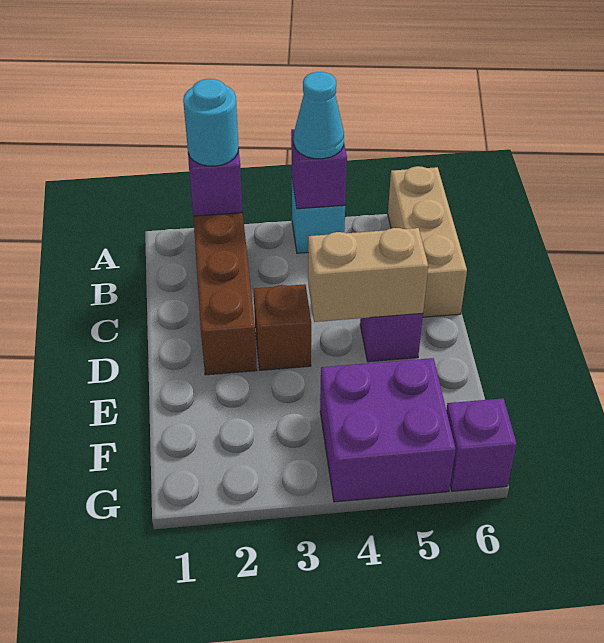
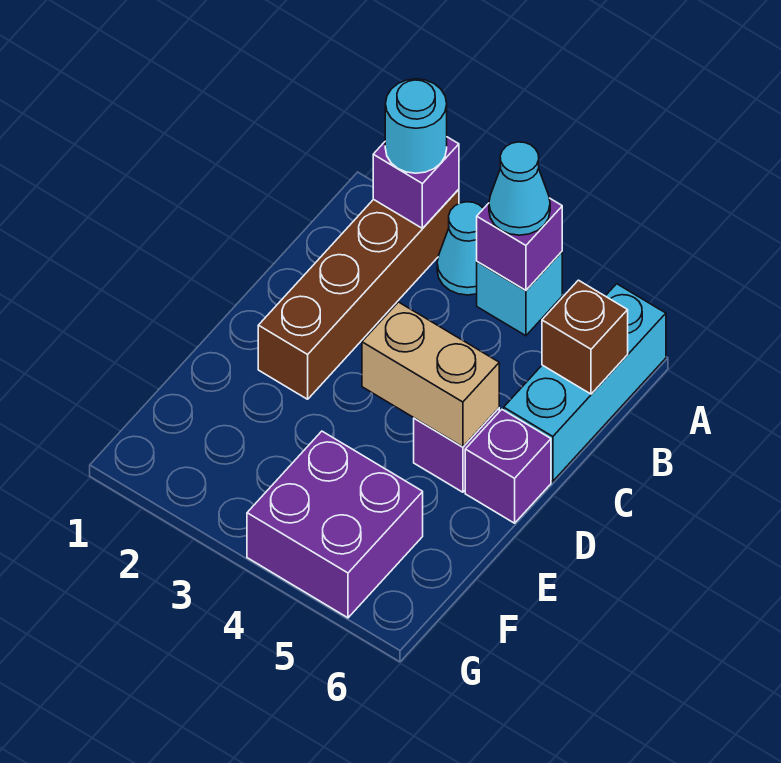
none -> cyan cone A3 level 1
tan brick A6:C6 level 1 -> cyan brick A6:C6 level 1
brown brick D3 level 1 -> brown brick B6 level 2
purple brick G6 level 1 -> purple brick D6 level 1

